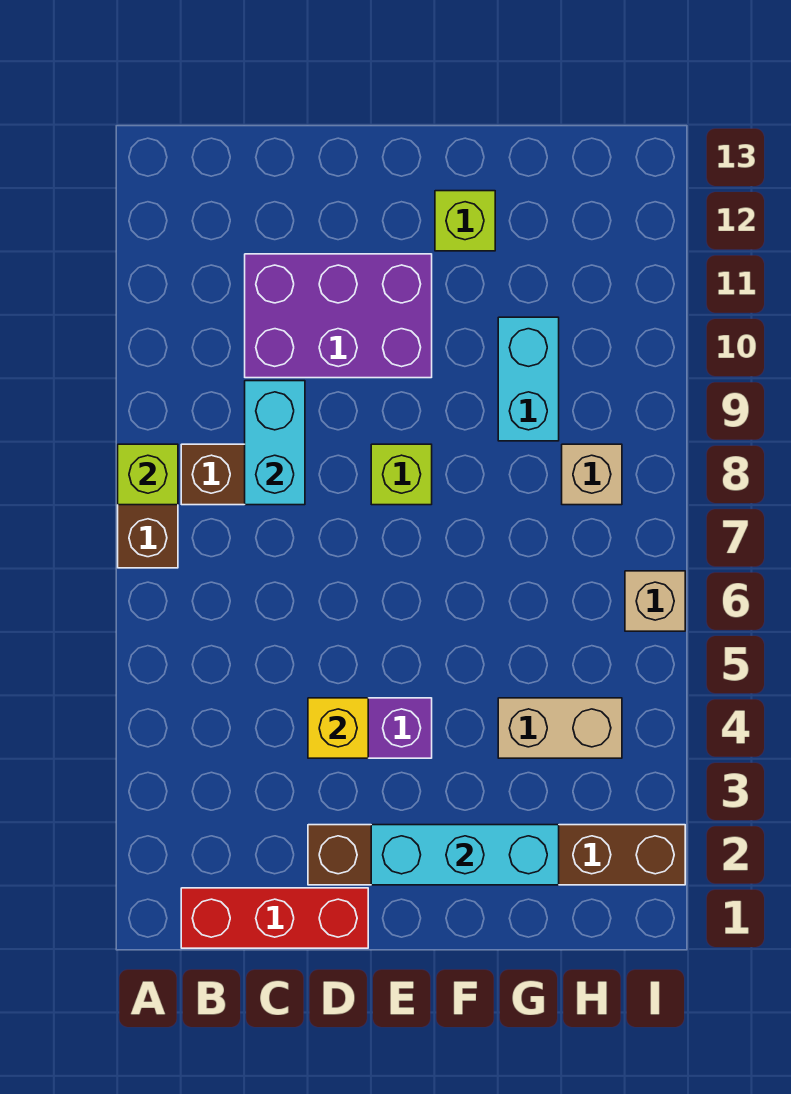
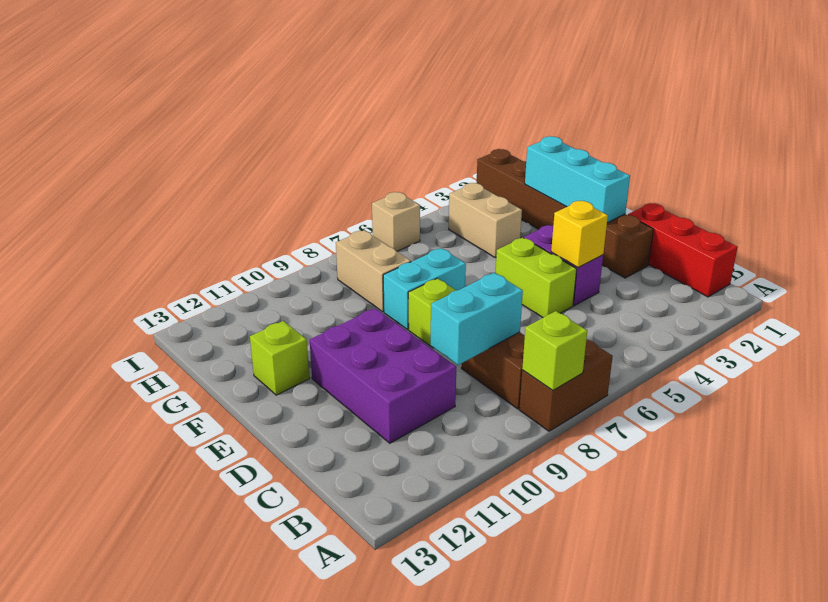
none -> lime brick D5:E5 level 1
cyan brick G9:G10 level 1 -> cyan brick F7:F8 level 1
tan brick H8 level 1 -> tan brick G8:H8 level 1

